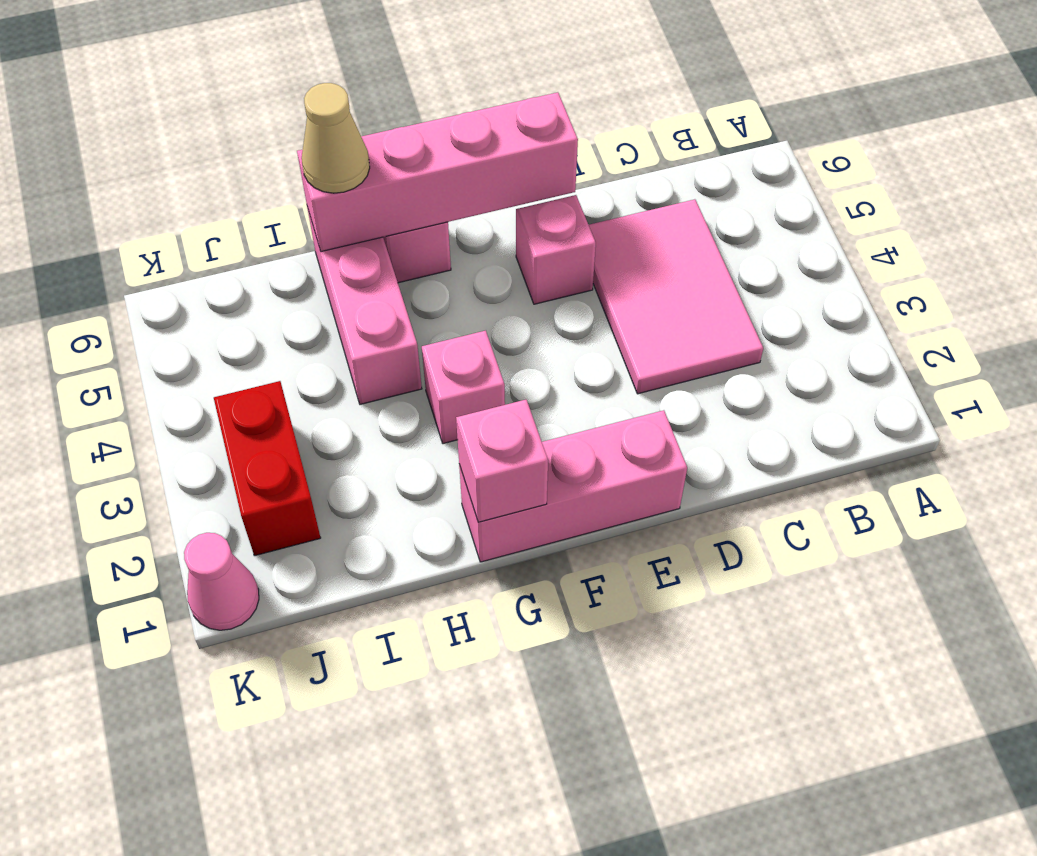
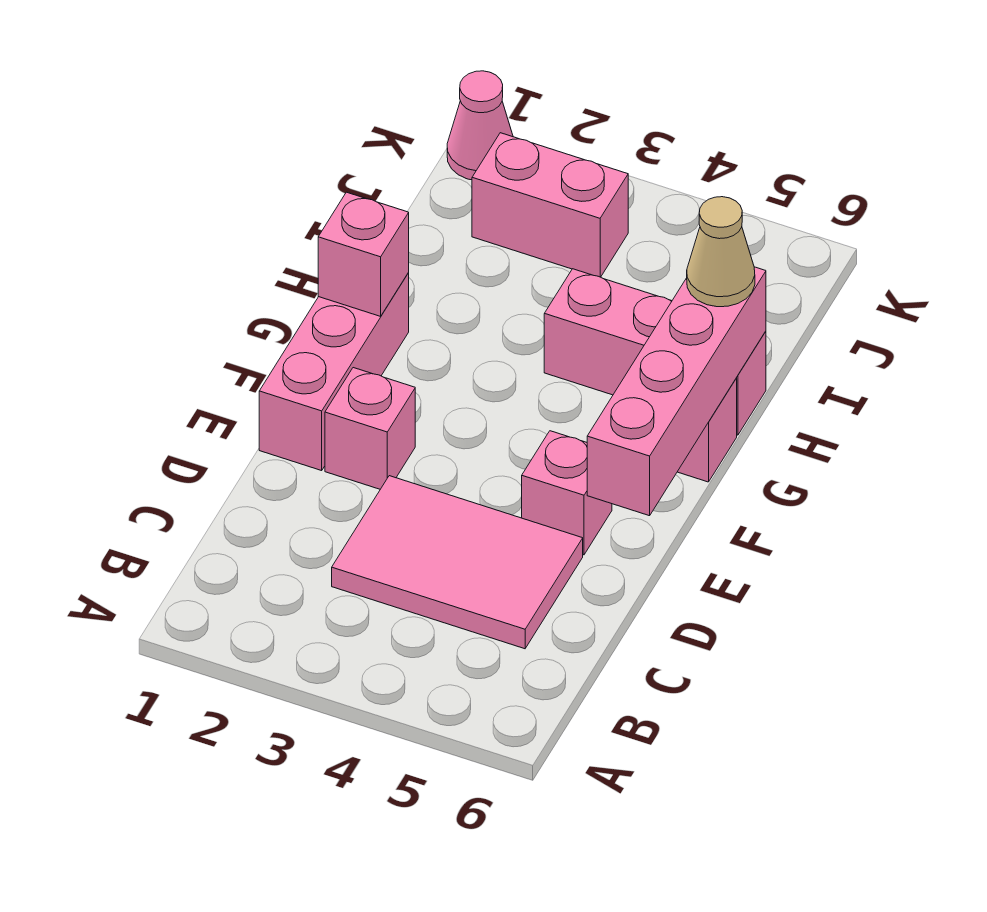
pink brick G3 level 1 -> pink brick E2 level 1
red brick J2:J3 level 1 -> pink brick J2:J3 level 1

